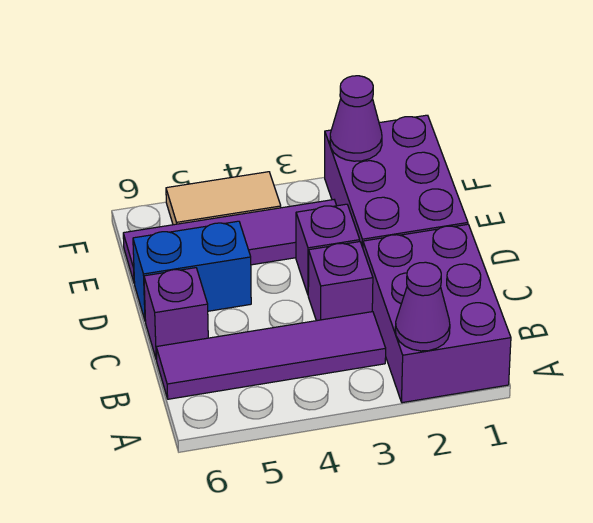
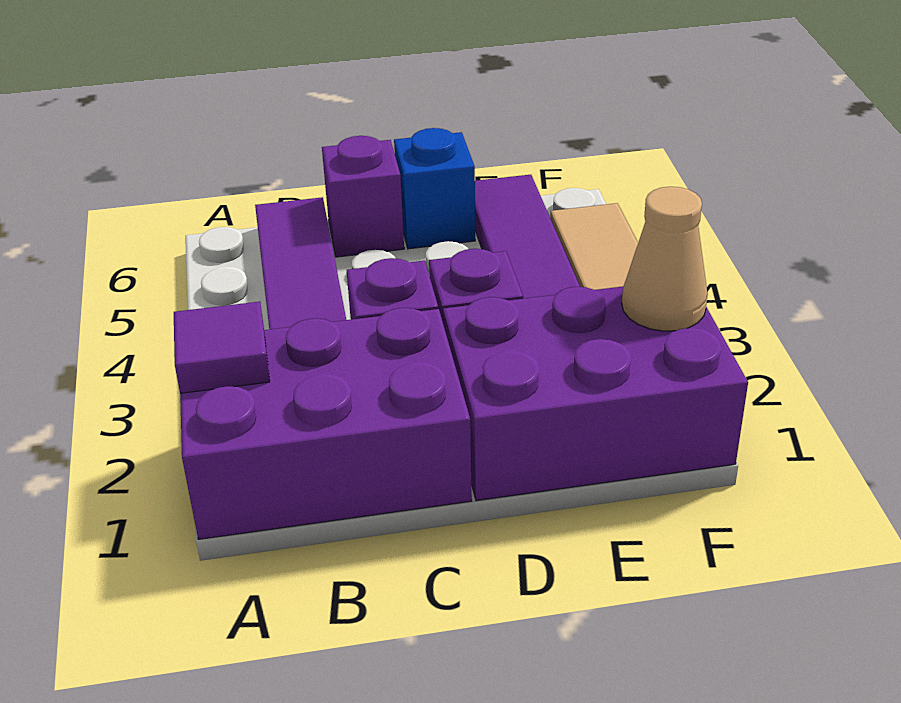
purple cone A2 level 2 -> purple tile A2 level 2
blue brick D5:D6 level 1 -> blue brick D6 level 1
purple cone F2 level 2 -> tan cone F2 level 2

